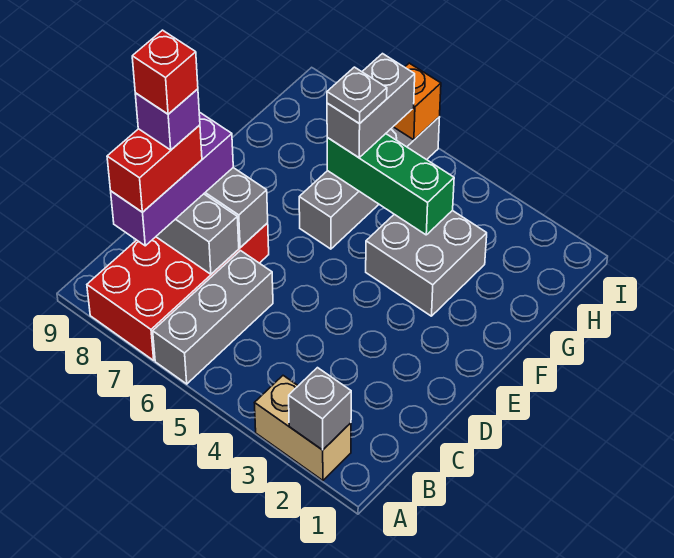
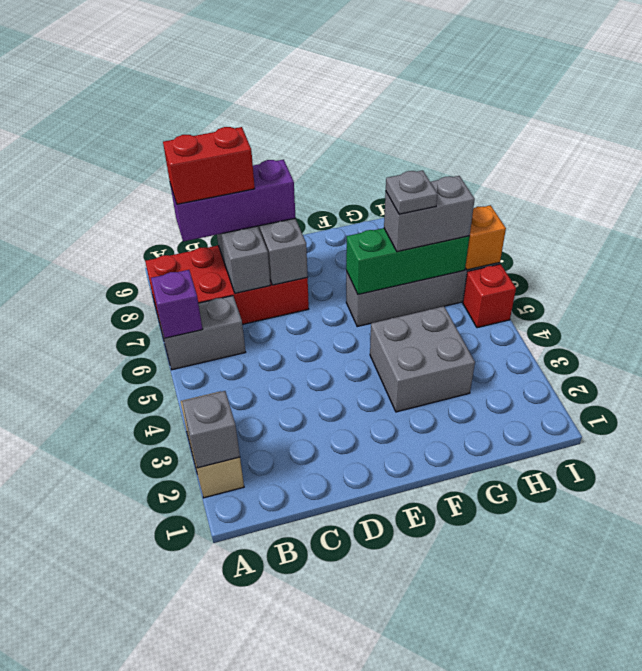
grey brick A6:C6 level 1 -> grey brick A6:B6 level 1
purple brick C8 level 5 -> purple brick A6 level 2
red brick C8 level 6 -> red brick I5 level 1
green brick G4:G6 level 2 -> green brick F6:H6 level 2

